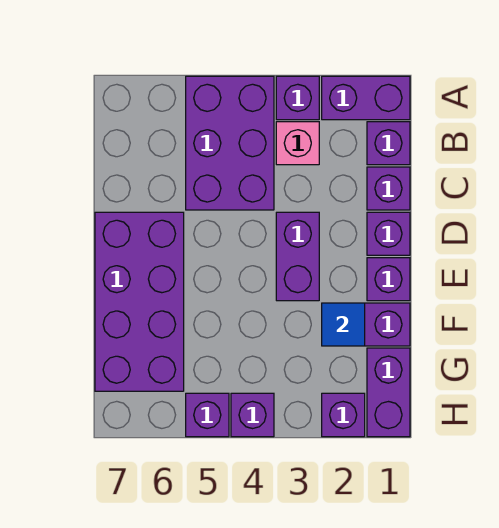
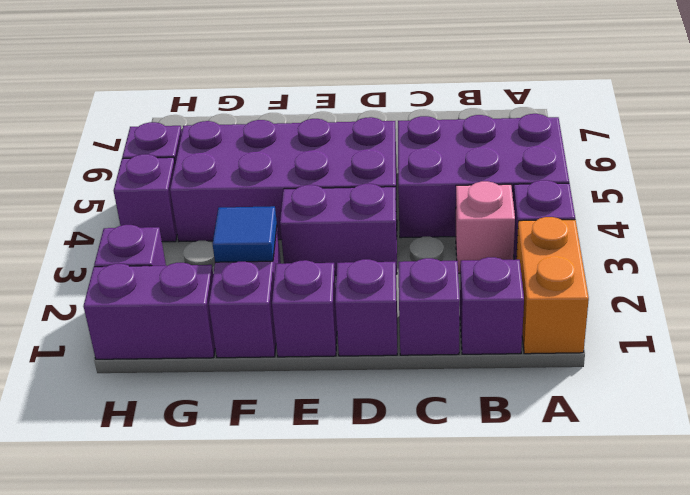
purple brick A1:A2 level 1 -> orange brick A1:A2 level 1
purple brick D6:G7 level 1 -> purple brick D4:G5 level 1

